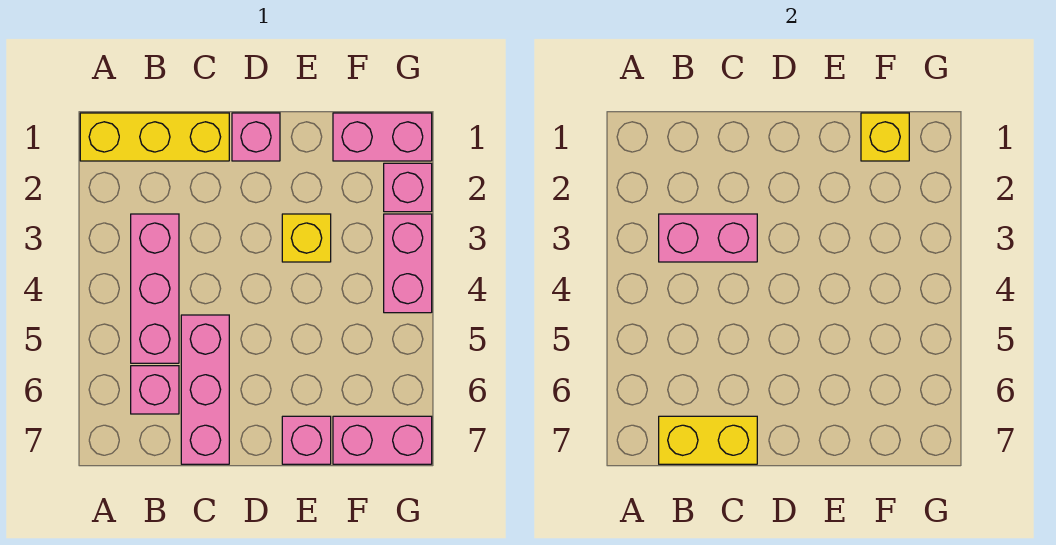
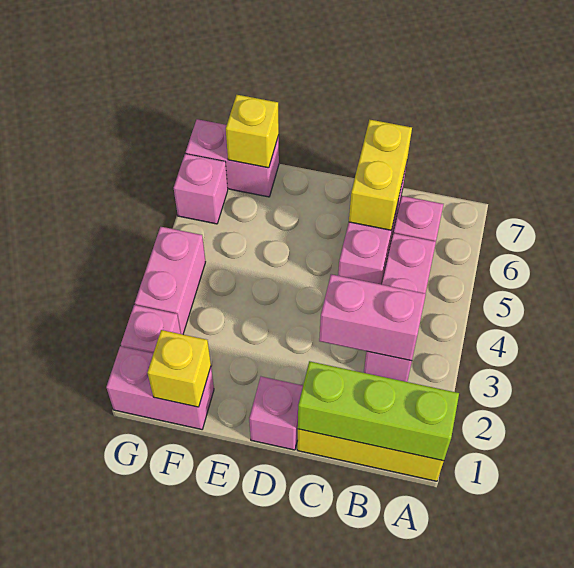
none -> lime brick A1:C1 level 2
yellow brick B7:C7 level 2 -> yellow brick C6:C7 level 2
yellow brick E3 level 1 -> yellow brick F7 level 2
pink brick E7 level 1 -> pink brick G6 level 1

